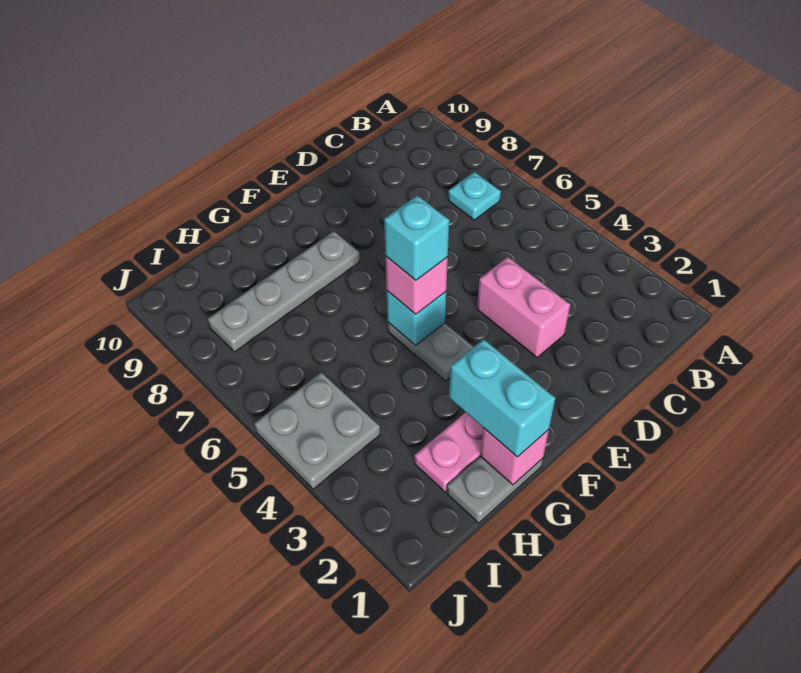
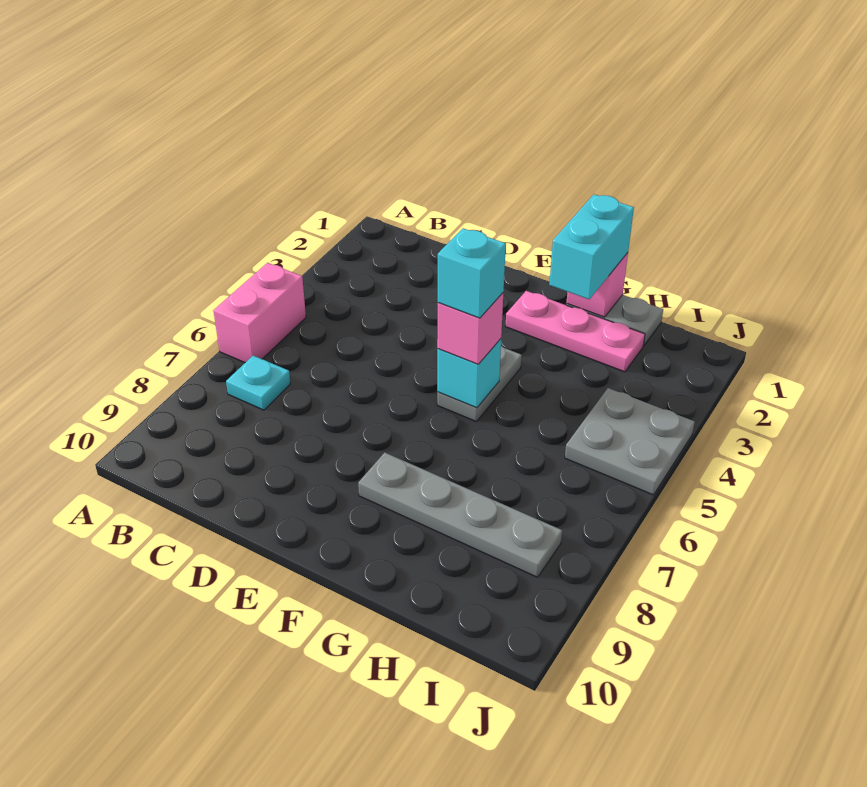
pink brick D3:D4 level 1 -> pink brick A5:A6 level 1

